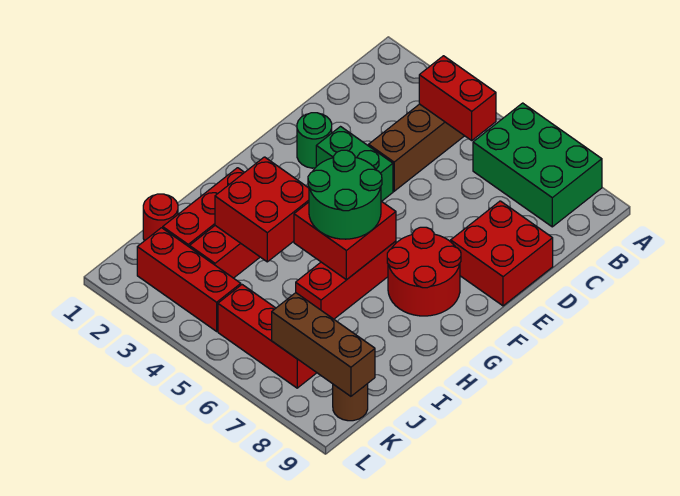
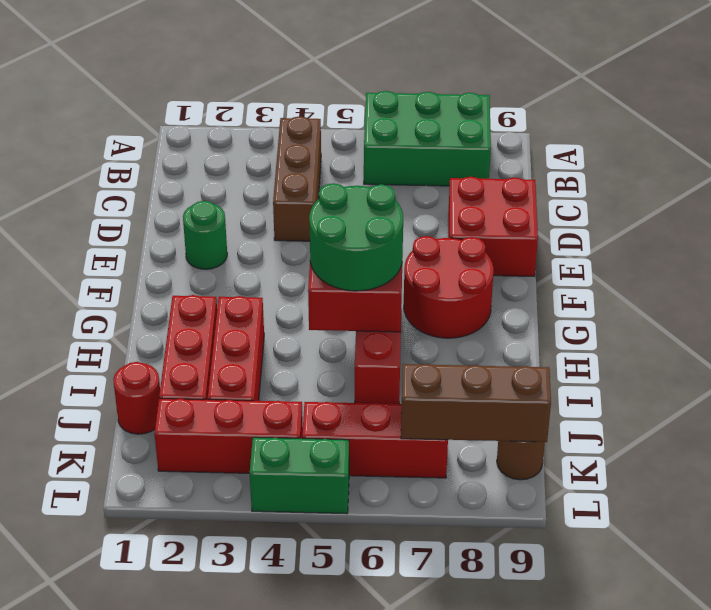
red brick B4:B5 level 2 -> none
green brick E3:E4 level 1 -> green brick L4:L5 level 1
red brick H3:I4 level 2 -> none

